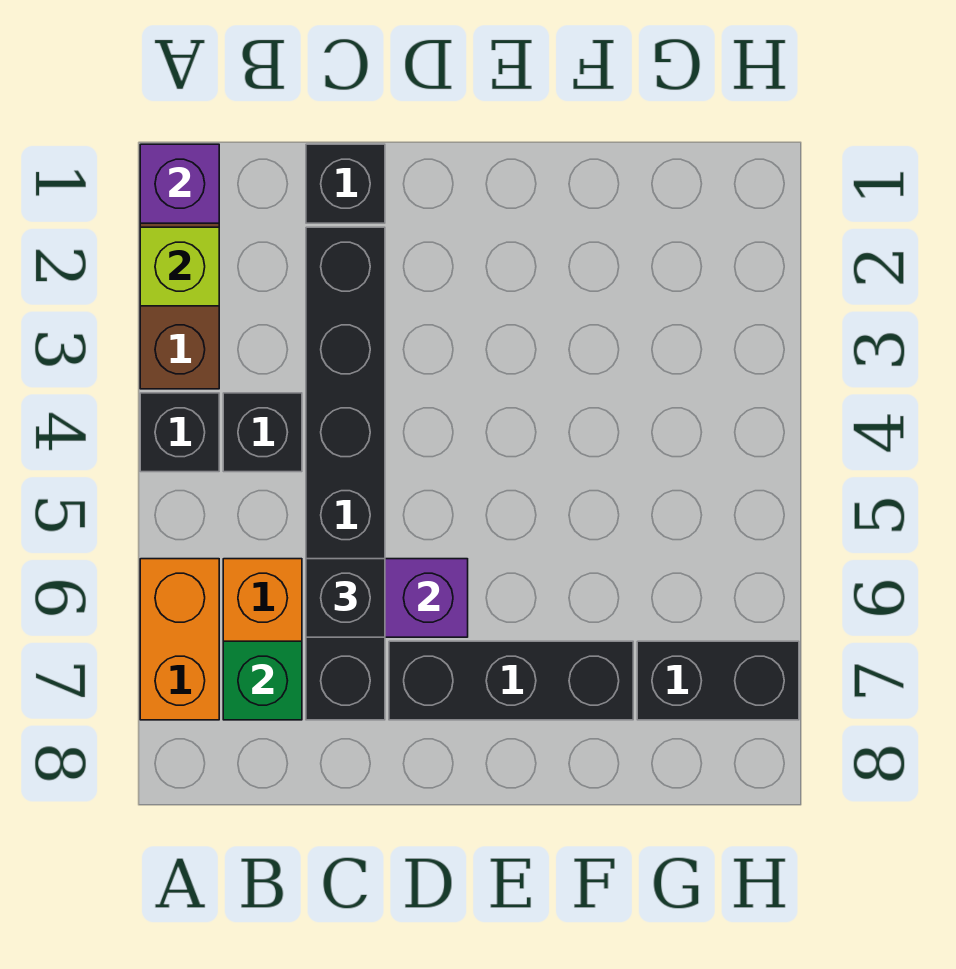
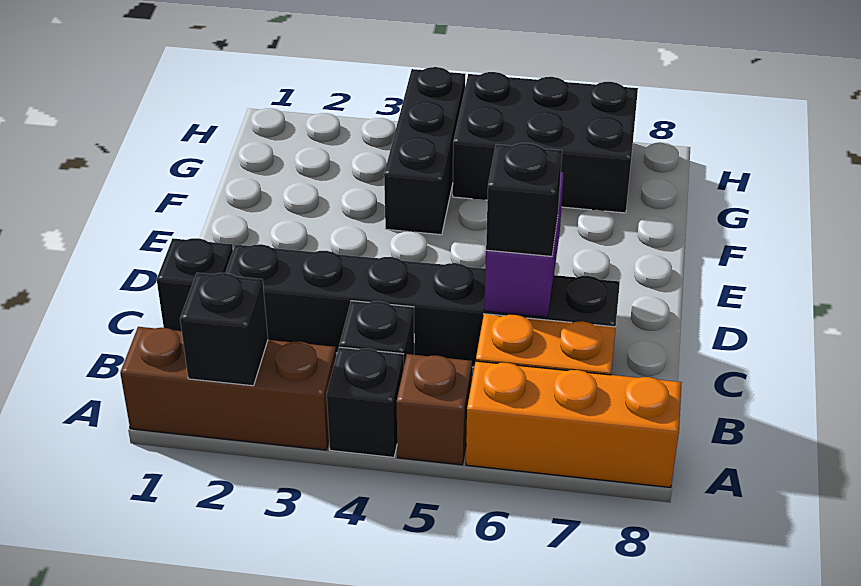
purple brick A1 level 2 -> none
lime brick A2 level 2 -> black brick A2 level 2
none -> brown brick A5 level 1
orange brick A6:A7 level 1 -> orange brick A6:A8 level 1
green brick B7 level 2 -> none
black brick D7:F7 level 1 -> black brick F4:H4 level 1
black brick G7:H7 level 1 -> black brick G5:H7 level 1

